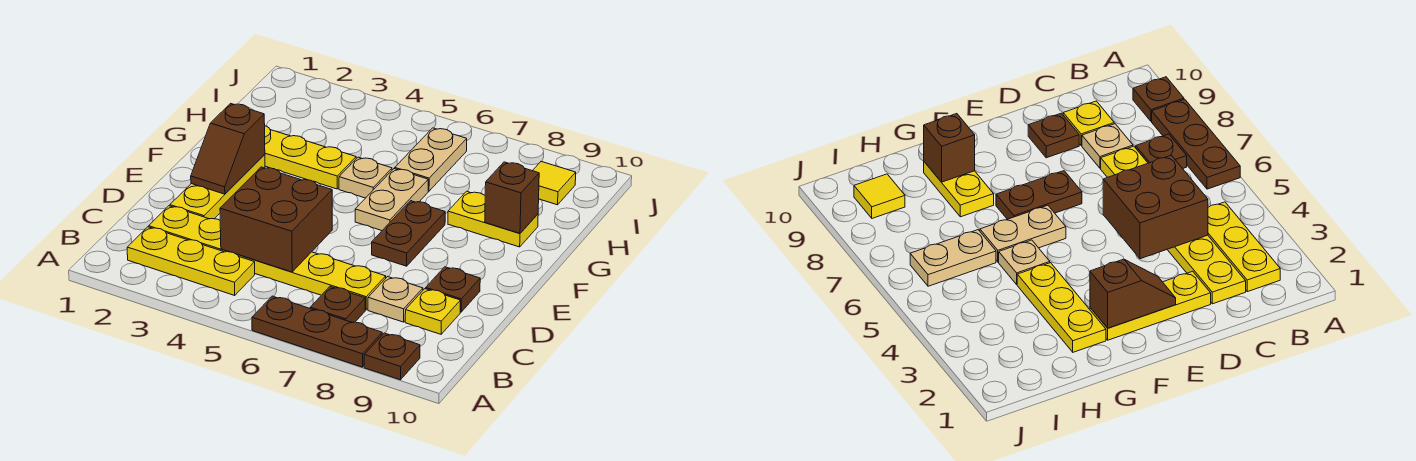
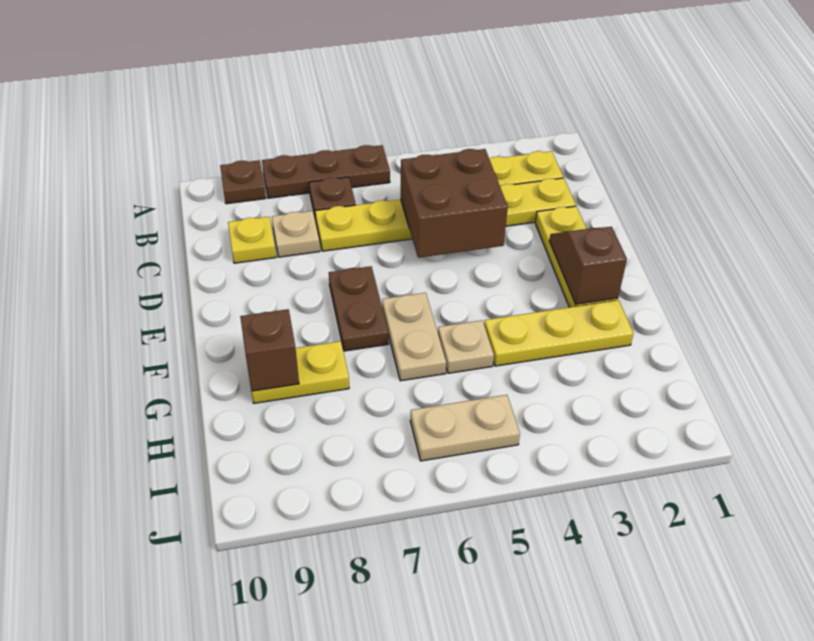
brown plate D9 level 1 -> none
tan plate H6:I6 level 1 -> tan plate I5:I6 level 1
yellow tile I9 level 1 -> none

